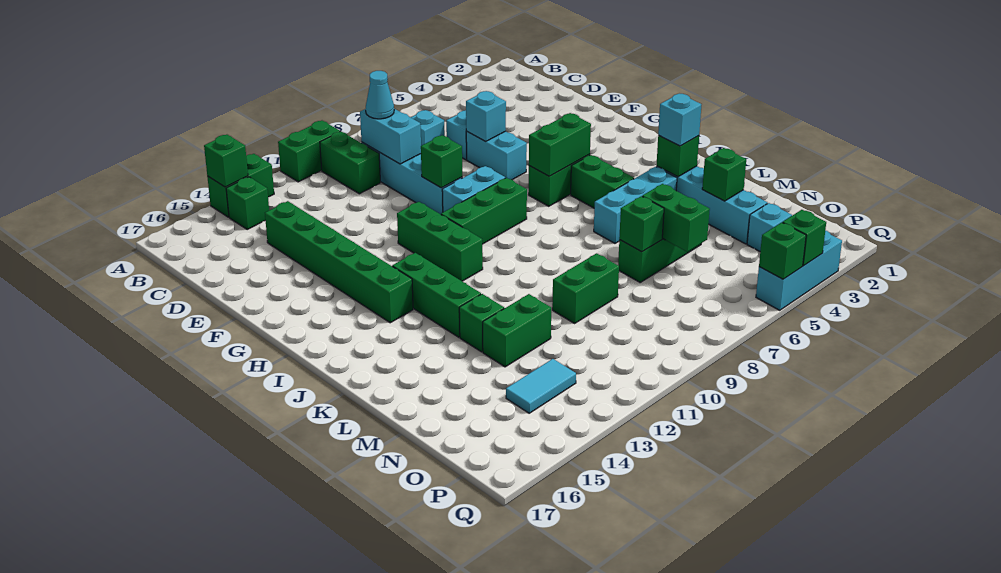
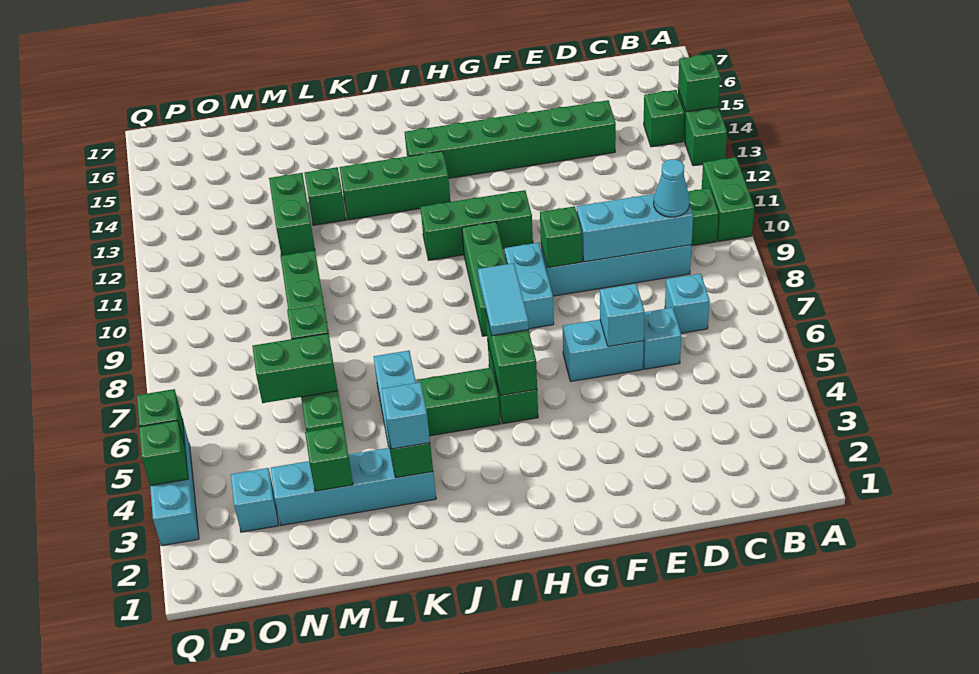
cyan brick C9:D9 level 2 -> cyan brick C9:E9 level 2
cyan tile O13:O14 level 1 -> cyan tile H6:H7 level 3

